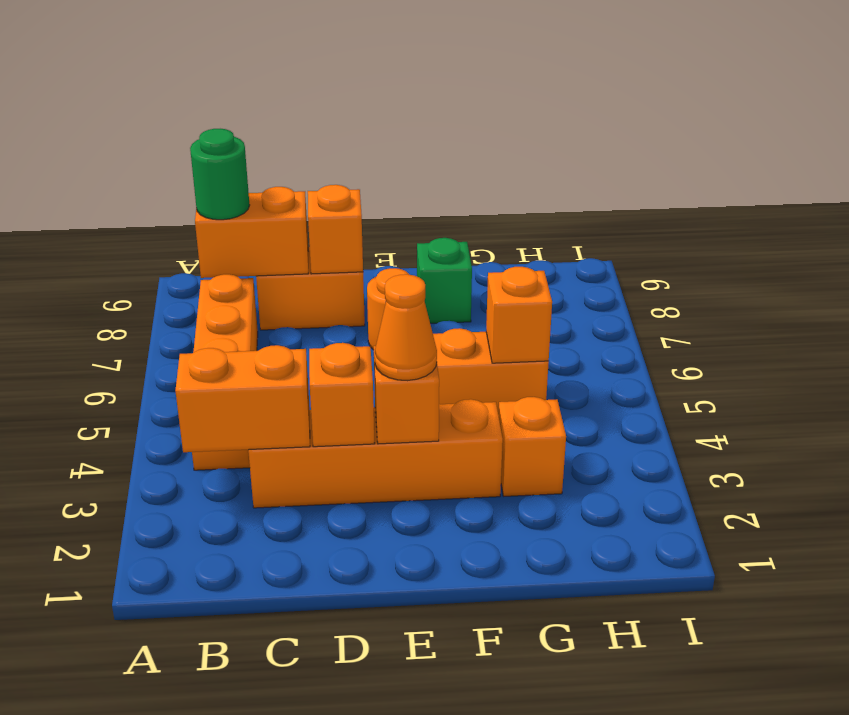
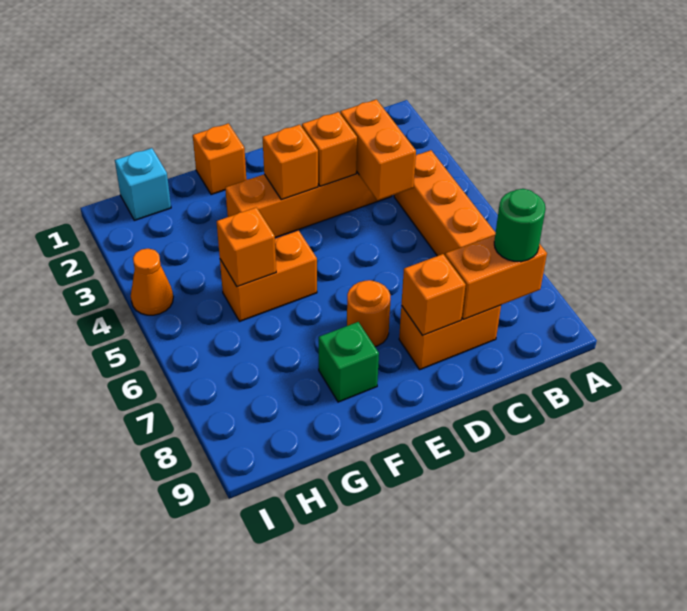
orange brick B3:C3 level 2 -> orange brick C3:C4 level 2
orange cone E3 level 3 -> orange cone I4 level 1
orange brick G3 level 1 -> orange brick F1 level 1
none -> cyan brick H1 level 1

